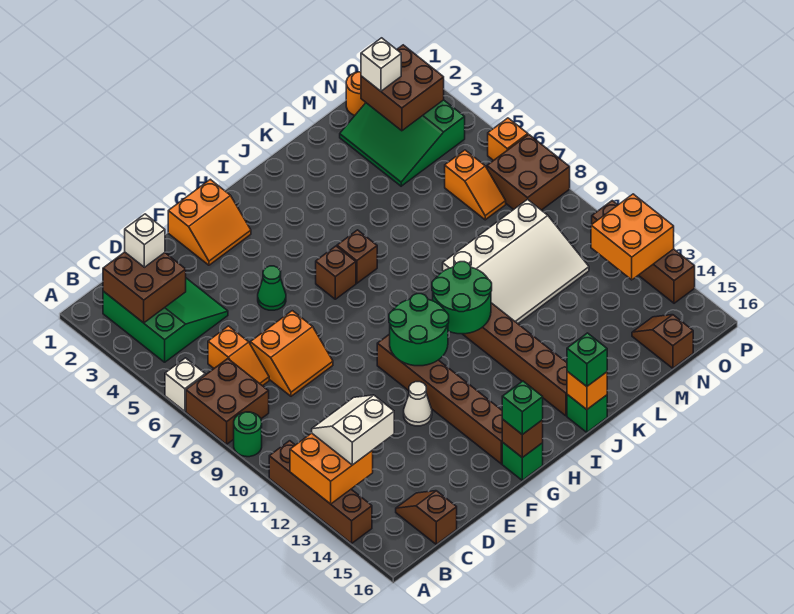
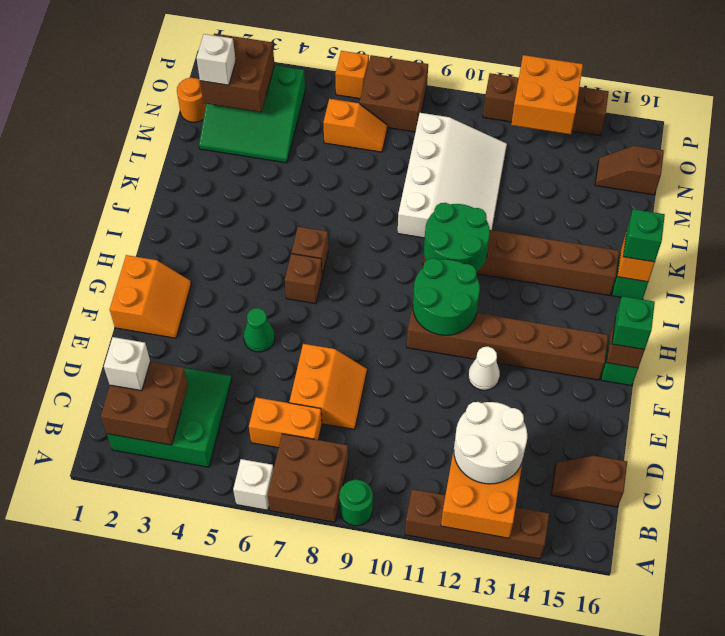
white slope B12:C13 level 3 top 13 -> white round brick B12:C13 level 3
orange slope C6:C7 level 1 top 6 -> orange brick C6:C7 level 1

